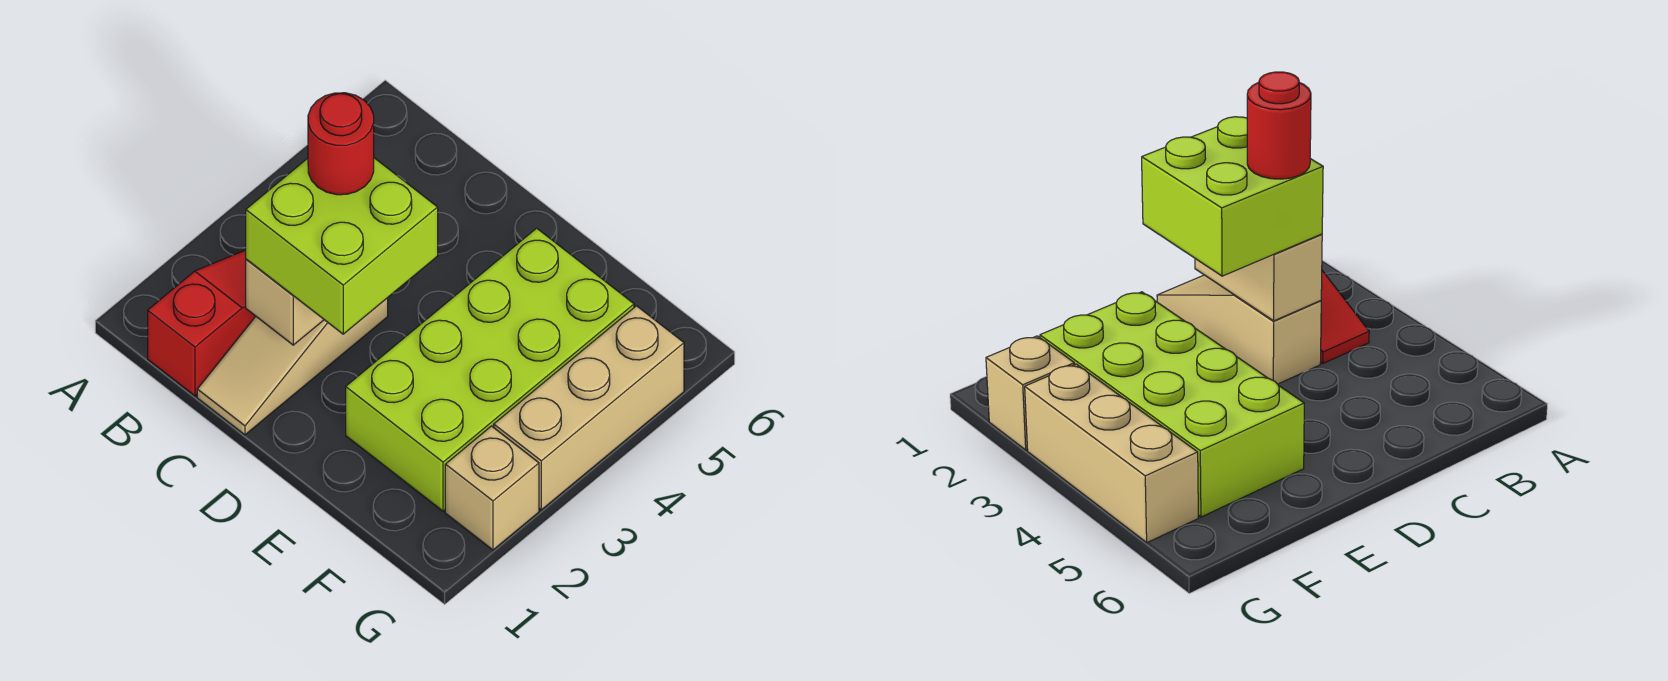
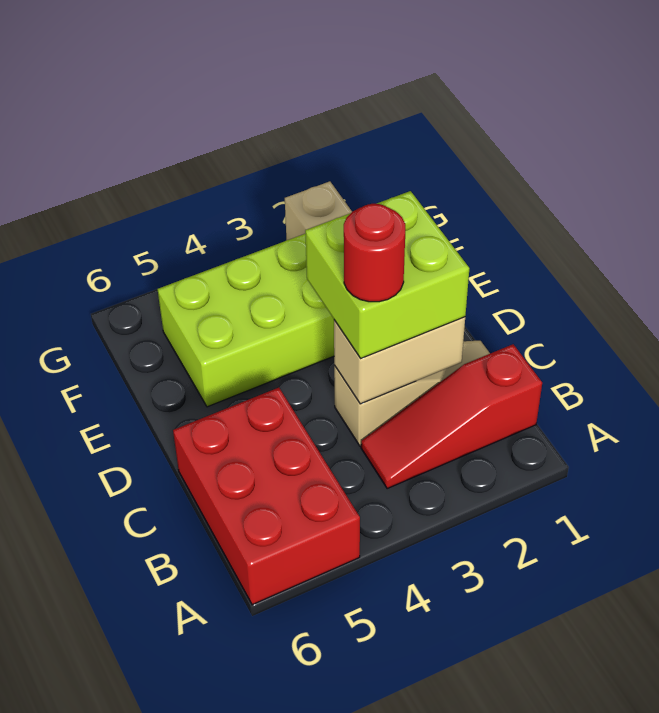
none -> red brick A5:C6 level 1
tan brick G3:G5 level 1 -> none

